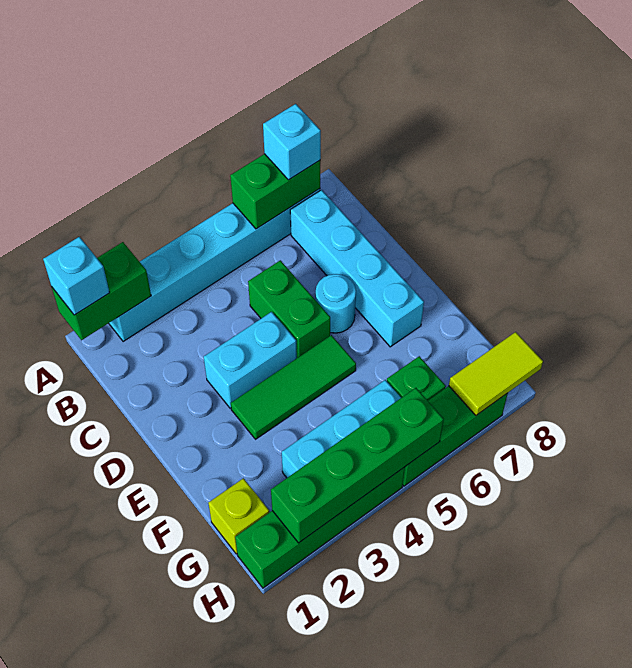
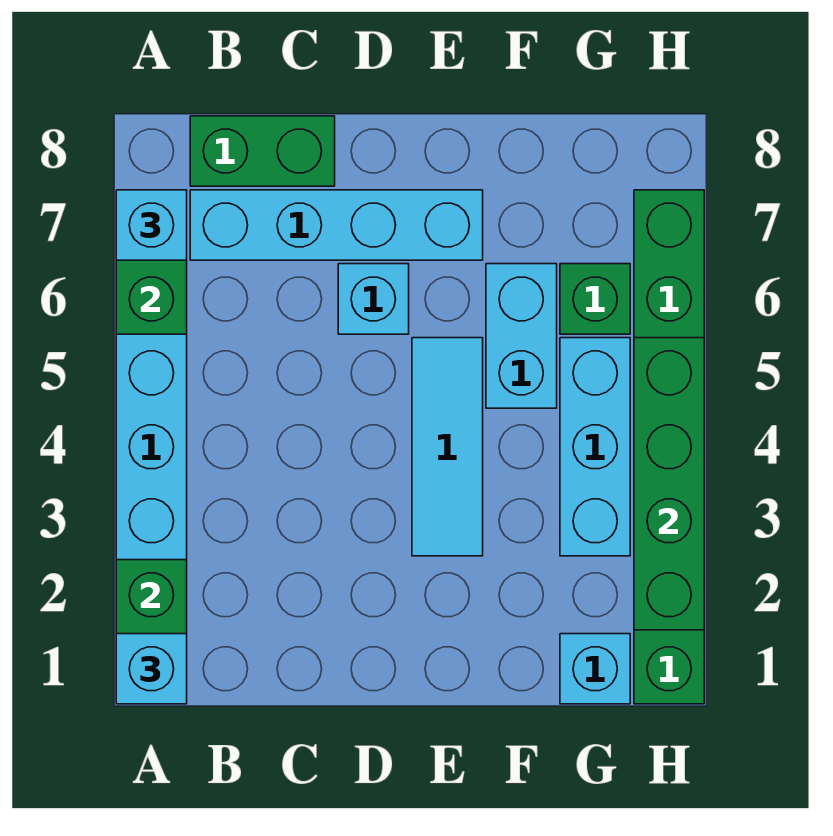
green brick C5:D5 level 1 -> green brick B8:C8 level 1
cyan brick D3:D4 level 1 -> cyan brick F5:F6 level 1
cyan round brick D6 level 1 -> cyan brick D6 level 1
green tile E3:E5 level 1 -> cyan tile E3:E5 level 1
lime brick G1 level 1 -> cyan brick G1 level 1
lime tile H7:H8 level 2 -> none

